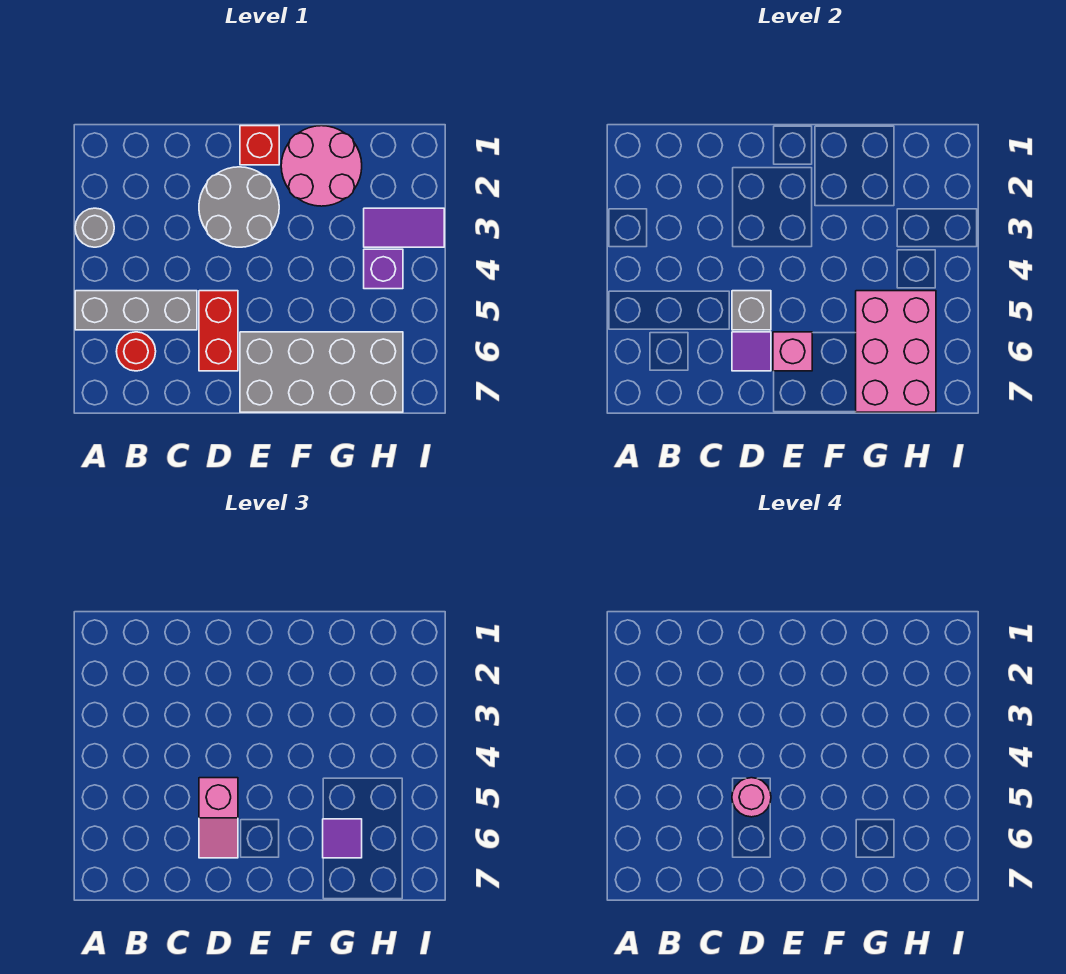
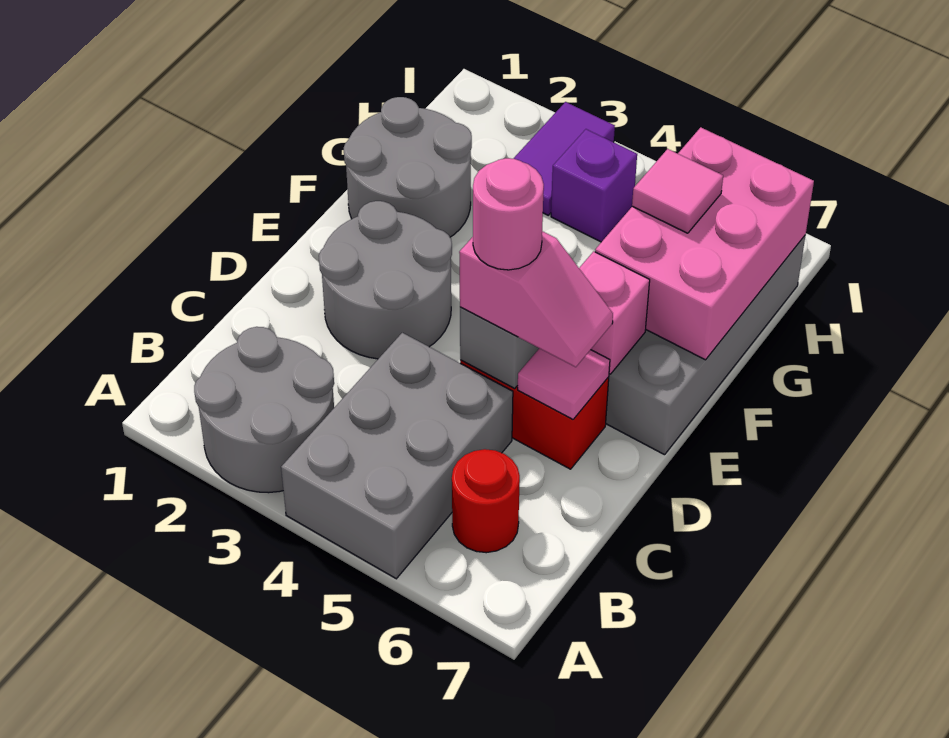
grey round brick A3 level 1 -> grey round brick A2:B3 level 1
grey brick A5:C5 level 1 -> grey brick A4:C5 level 1
purple tile D6 level 2 -> pink tile D6 level 2
red brick E1 level 1 -> none
pink round brick F1:G2 level 1 -> grey round brick F1:G2 level 1
pink brick G5:H7 level 2 -> pink brick F6:H7 level 2
purple tile G6 level 3 -> pink tile G6 level 3

